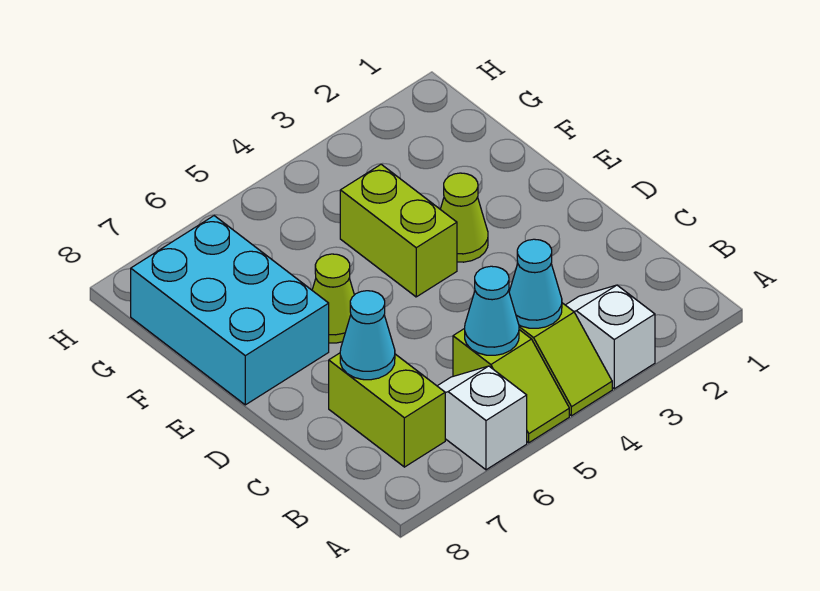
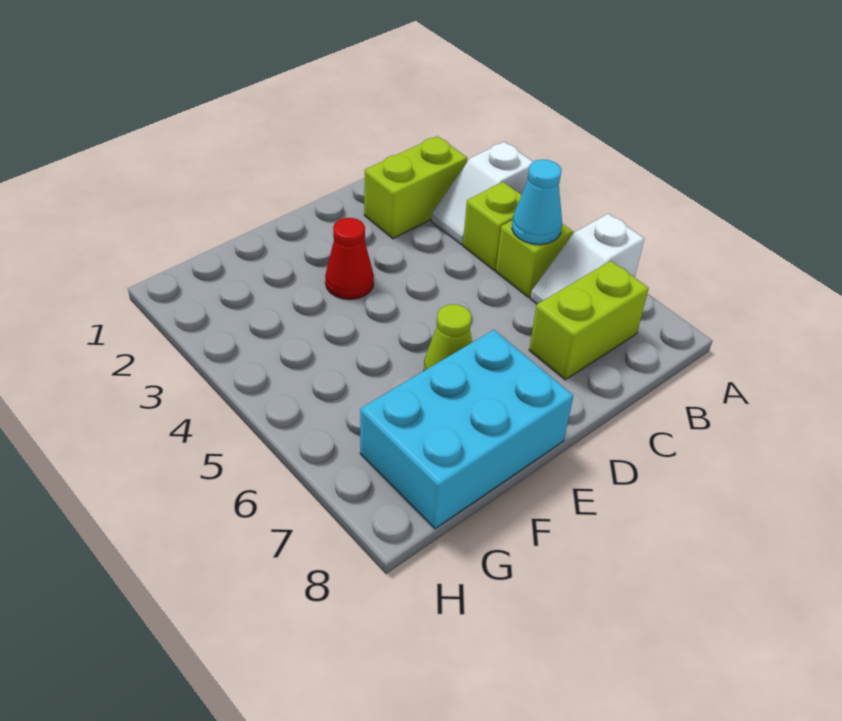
cyan cone B4 level 2 -> none
cyan cone C7 level 2 -> none
lime cone E3 level 1 -> red cone E3 level 1
lime brick E4:F4 level 1 -> lime brick B2:C2 level 1

